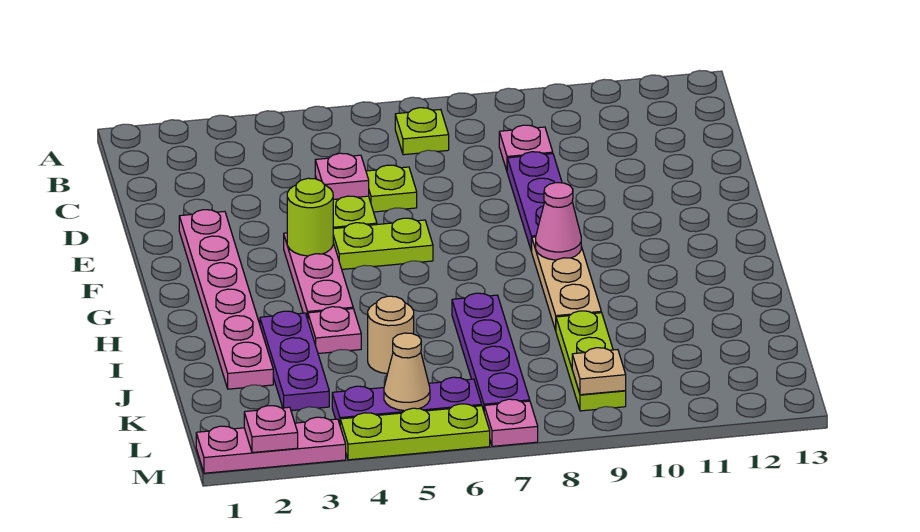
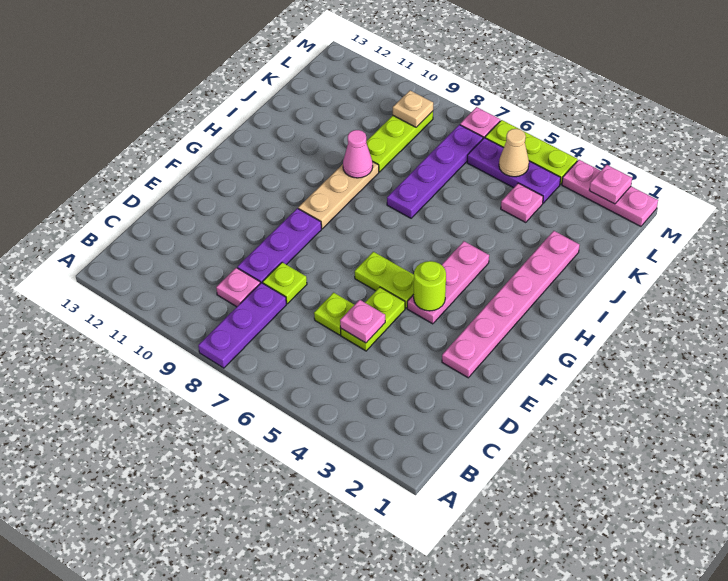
lime plate B7 level 1 -> lime plate D8 level 1
pink cone G9 level 2 -> pink cone I9 level 2
purple plate I3:K3 level 1 -> purple plate A8:C8 level 1
pink plate I4 level 1 -> pink plate K4 level 1
tan round brick J5 level 1 -> none

